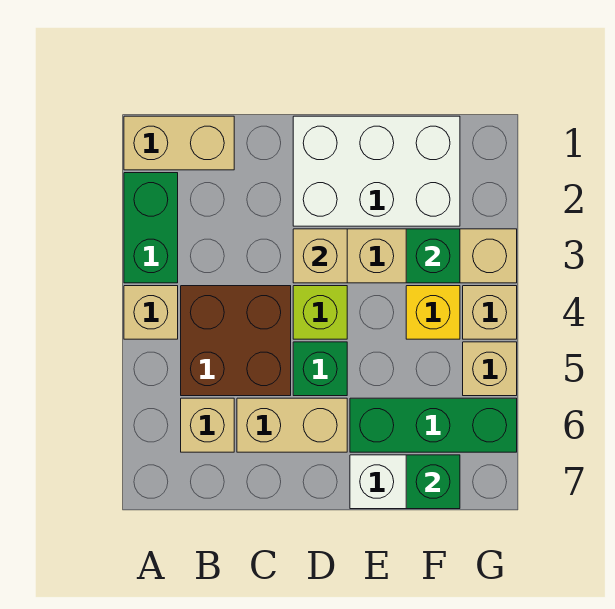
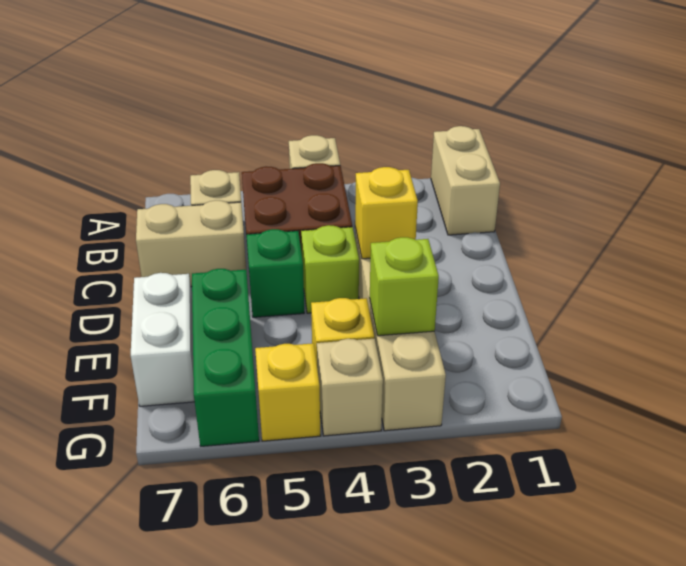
green brick A2:A3 level 1 -> none
tan brick C6:D6 level 1 -> tan brick C6:C7 level 1
white brick D1:F2 level 1 -> none
tan brick D3 level 2 -> yellow brick D3 level 2
green brick F3 level 2 -> lime brick F3 level 2
green brick F7 level 2 -> none
tan brick G5 level 1 -> yellow brick G5 level 1

